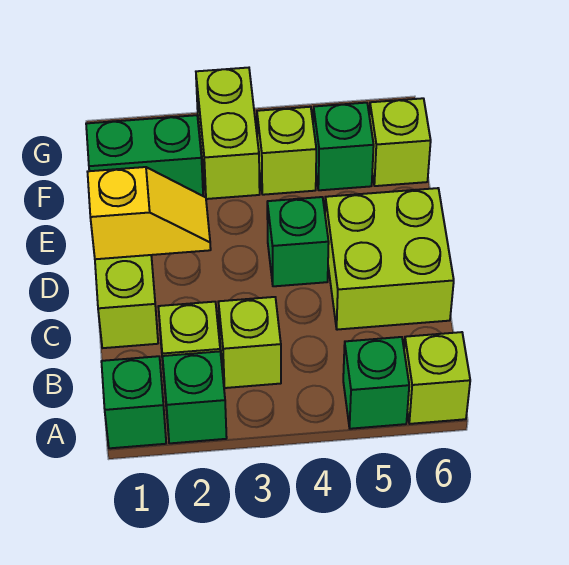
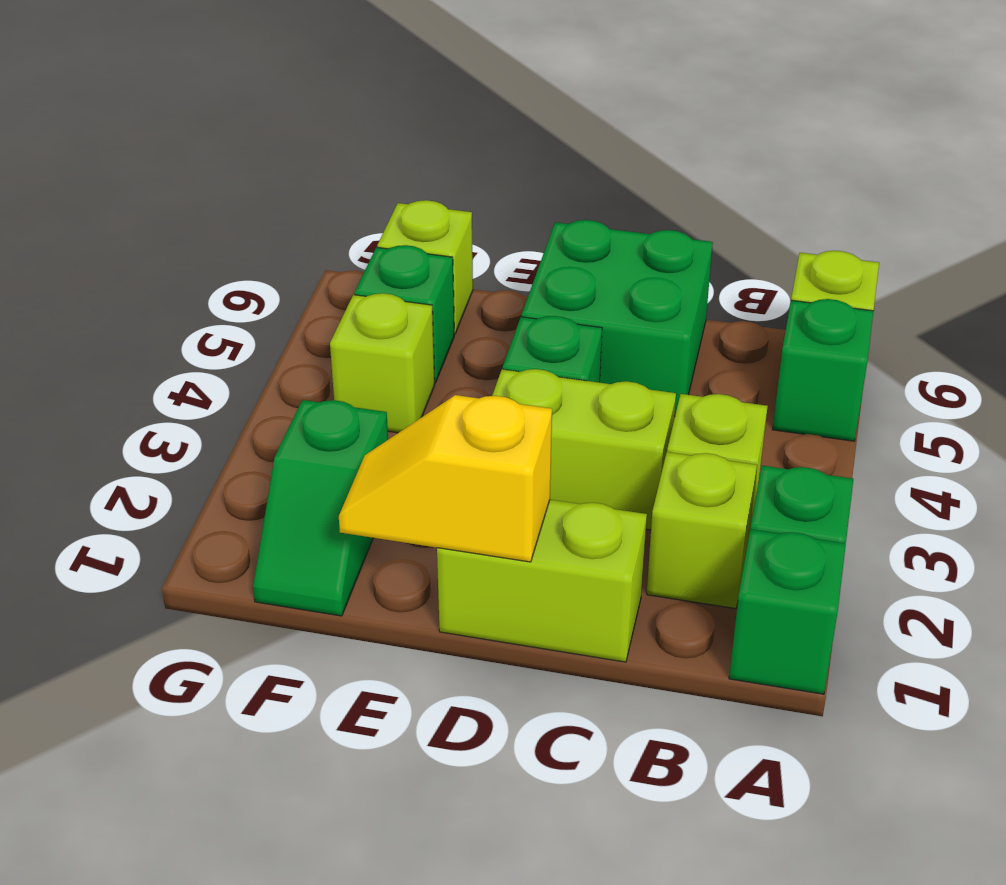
lime brick C5:D6 level 1 -> green brick C5:D6 level 1
yellow slope D1:D2 level 2 top 1 -> yellow slope D1:E1 level 2 top D
green brick F1:F2 level 1 -> green slope F1:F2 level 1 top 2
lime brick F3:G3 level 1 -> lime brick C3:D3 level 1

